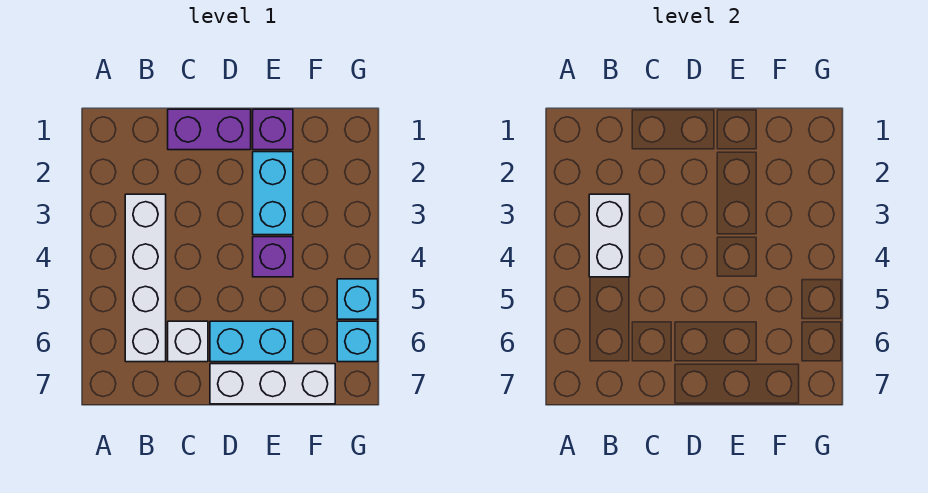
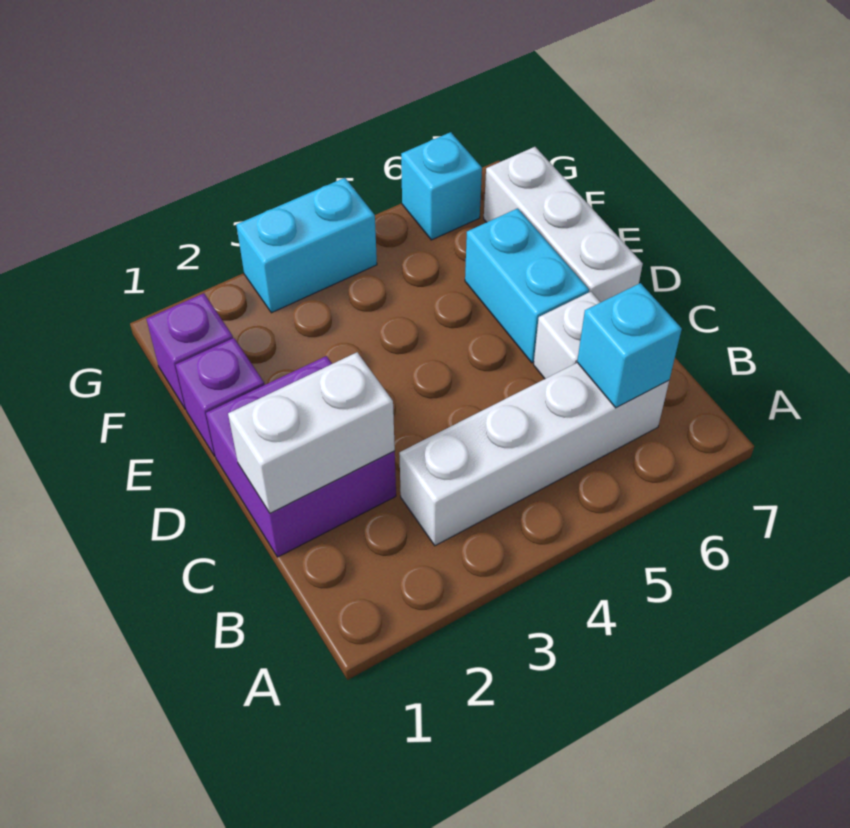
white brick B3:B4 level 2 -> white brick C1:C2 level 2
purple brick C1:D1 level 1 -> purple brick C1:D2 level 1
cyan brick E2:E3 level 1 -> cyan brick G3:G4 level 1
purple brick E4 level 1 -> purple brick F1 level 1
cyan brick G5 level 1 -> cyan brick B6 level 2

